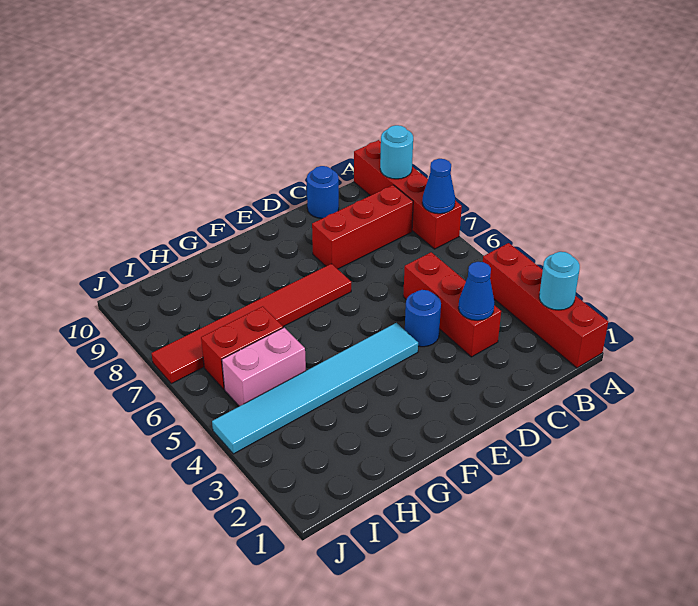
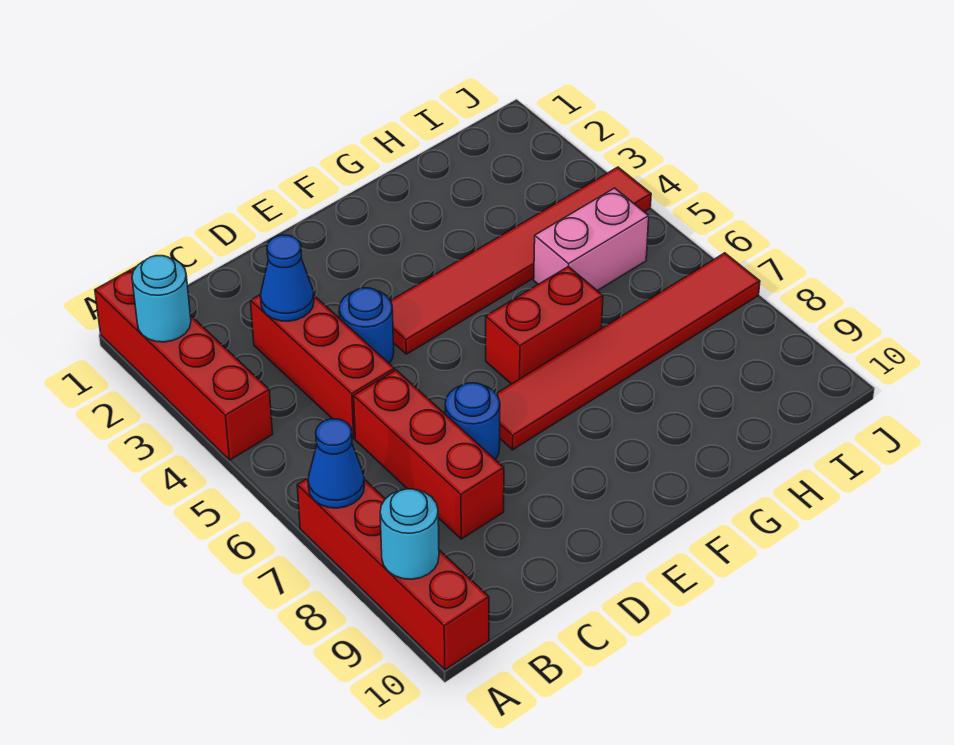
red brick B8:D8 level 1 -> red brick C6:C8 level 1
blue round brick C10 level 1 -> blue round brick D7 level 1
cyan tile E4:J4 level 1 -> red tile E4:J4 level 1
red brick H6:I6 level 1 -> red brick F6:G6 level 1

